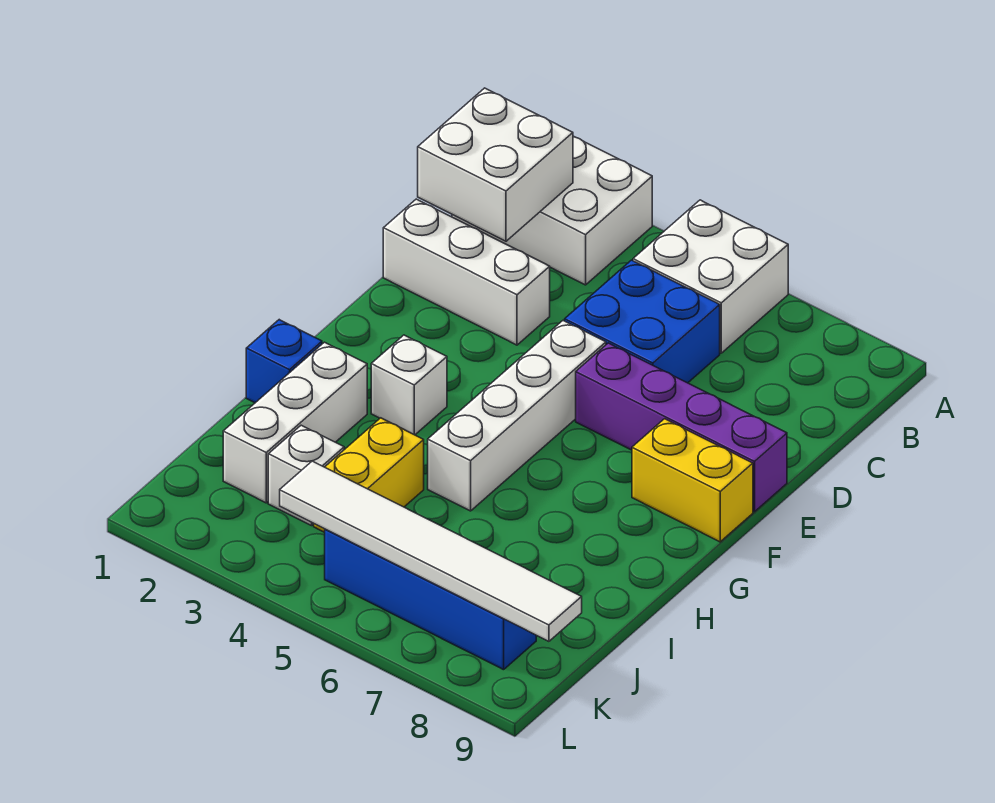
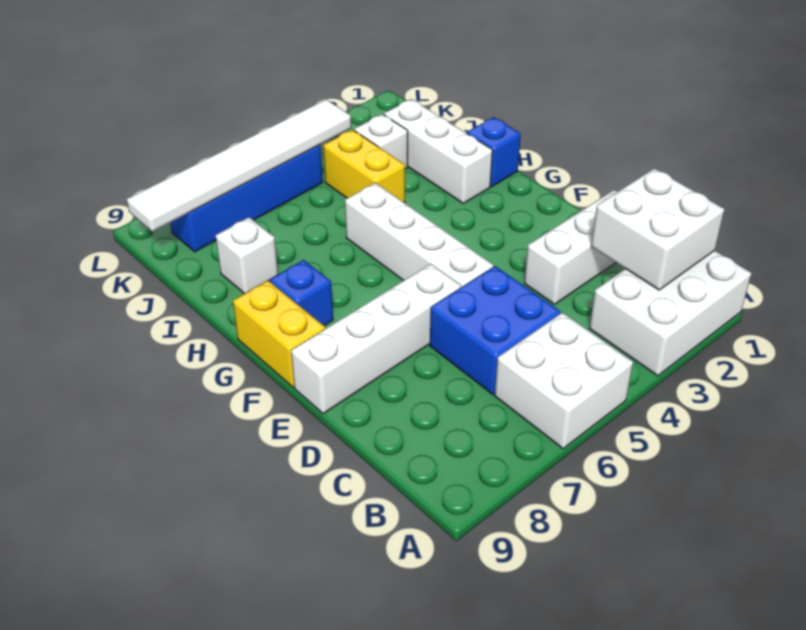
purple brick E6:E9 level 1 -> white brick E6:E9 level 1
yellow brick F8:F9 level 1 -> yellow brick F9:G9 level 1
white brick G3 level 1 -> white brick I8 level 1
none -> blue brick G8 level 1

